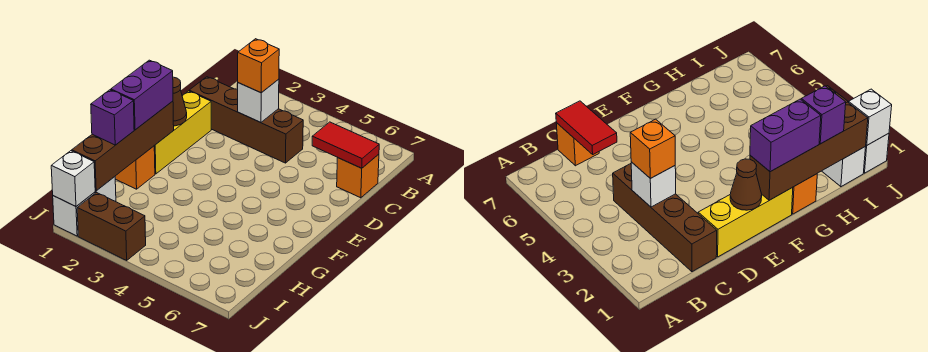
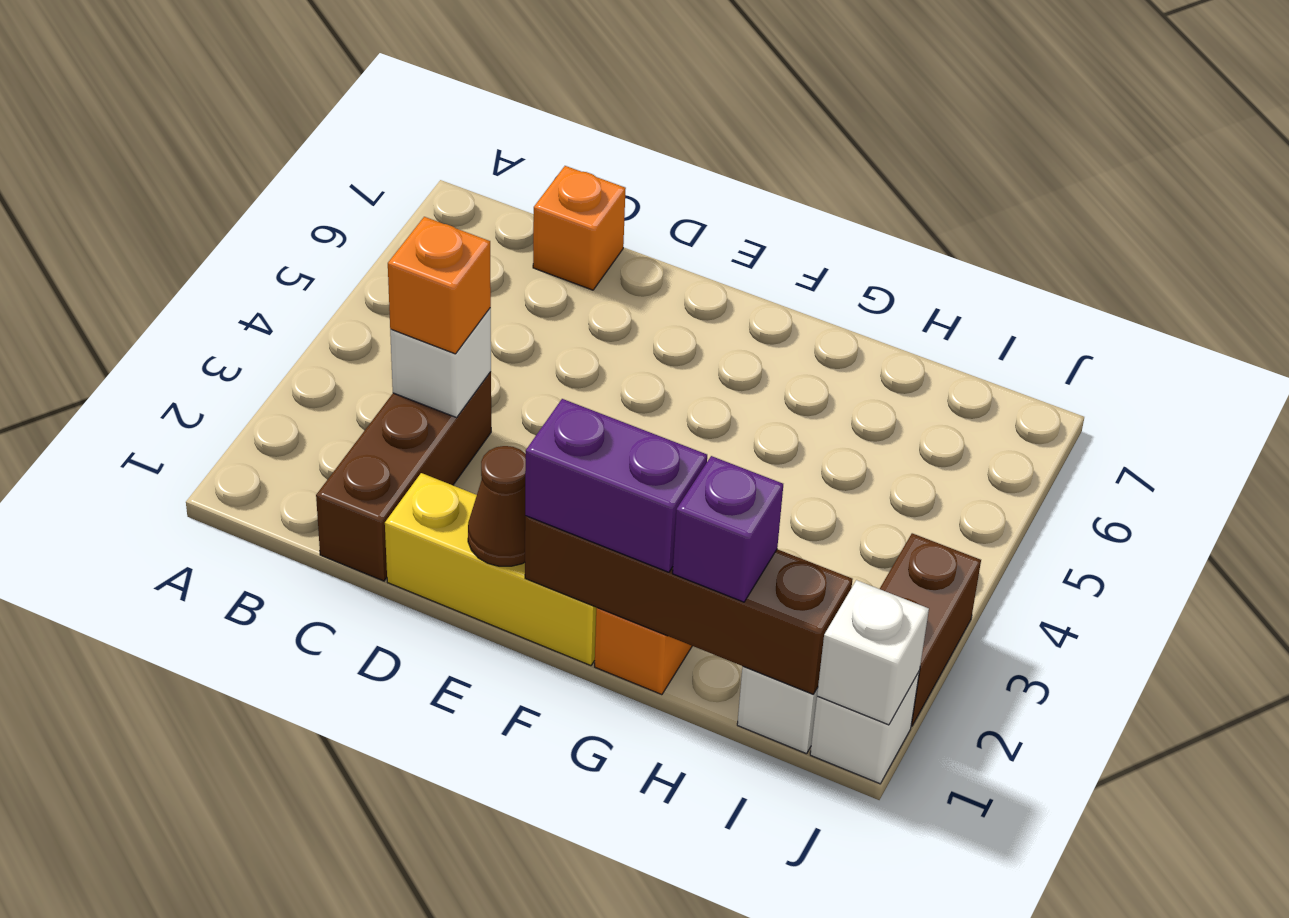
brown brick C1:C4 level 1 -> brown brick C1:C3 level 1
red tile C6:C7 level 2 -> none

